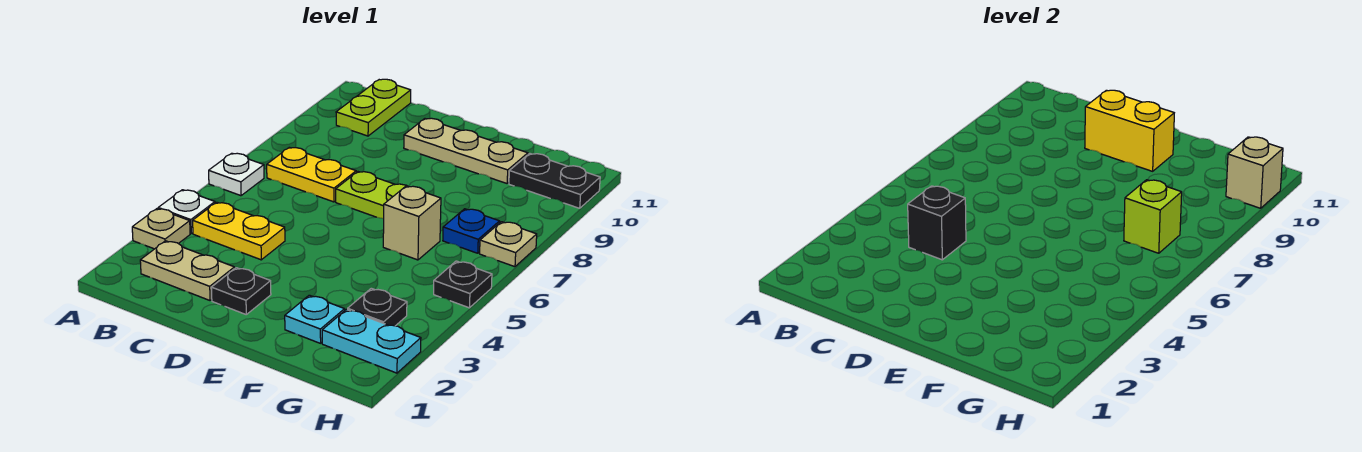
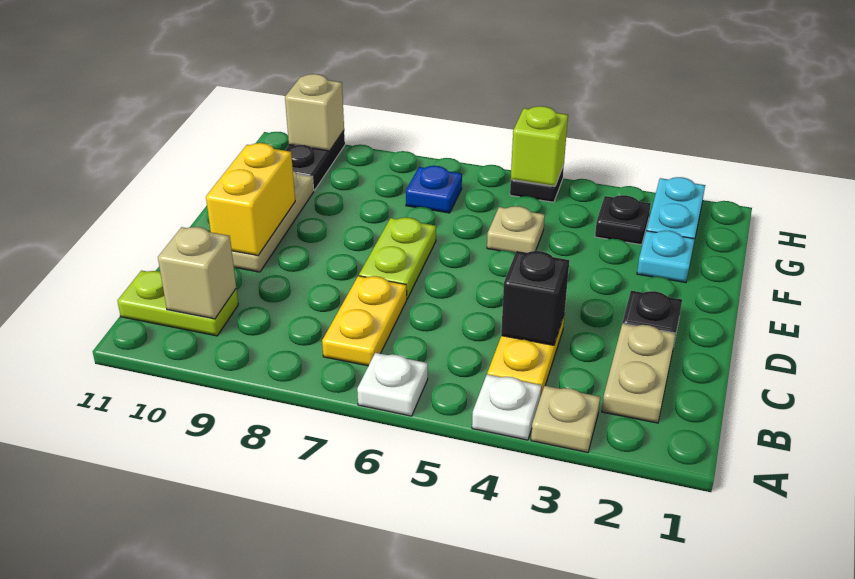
tan brick F6 level 1 -> tan brick B10 level 2
lime brick G7 level 2 -> lime brick H5 level 2
tan plate H7 level 1 -> tan plate F5 level 1

